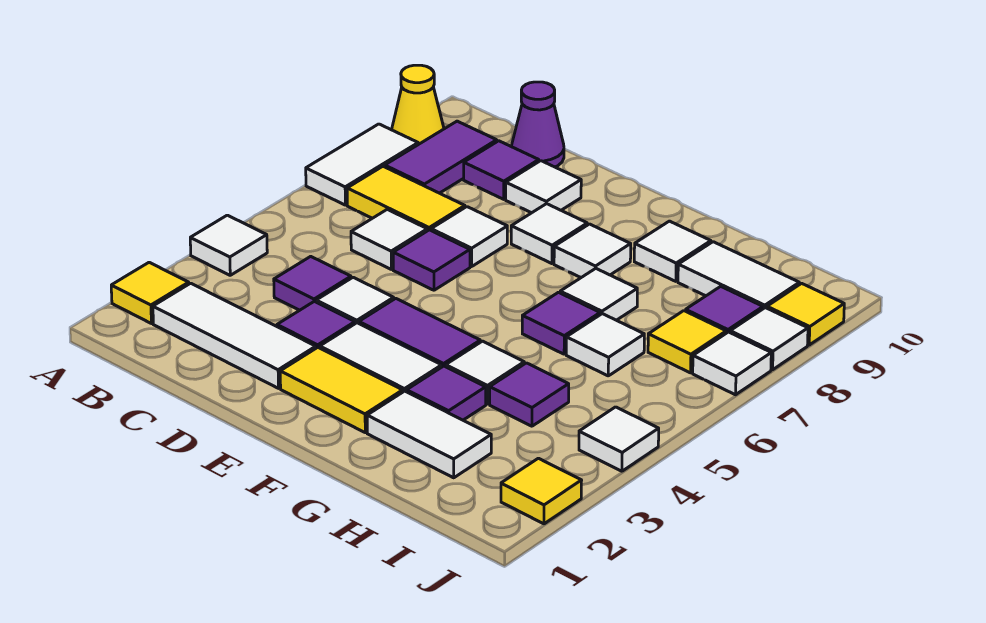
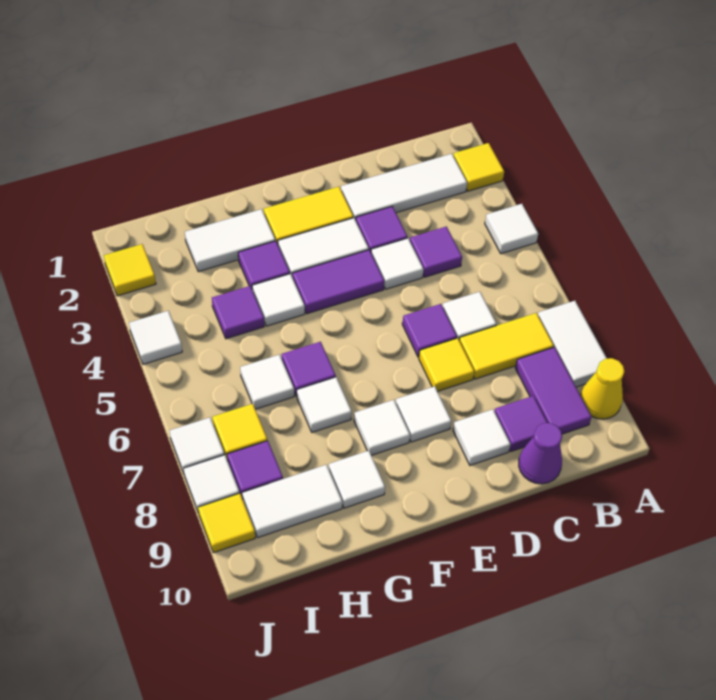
white tile D7 level 1 -> yellow tile D7 level 1

